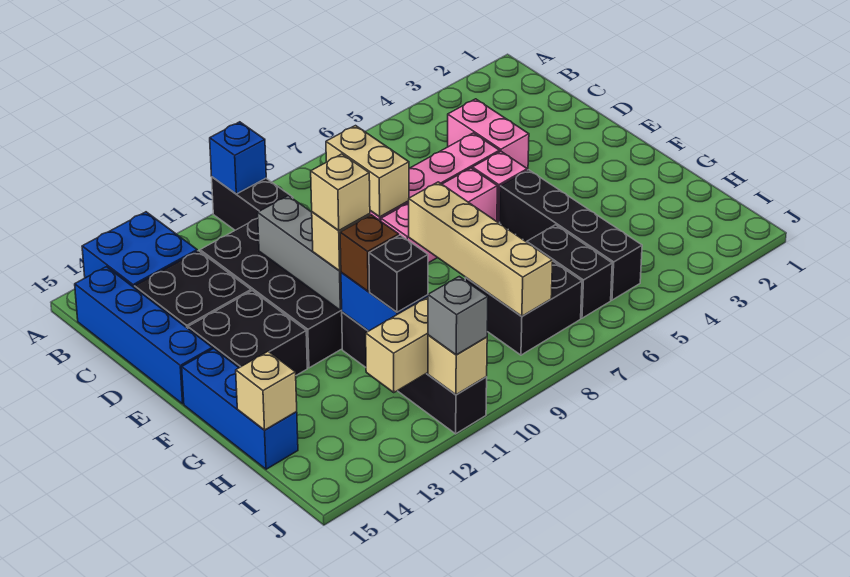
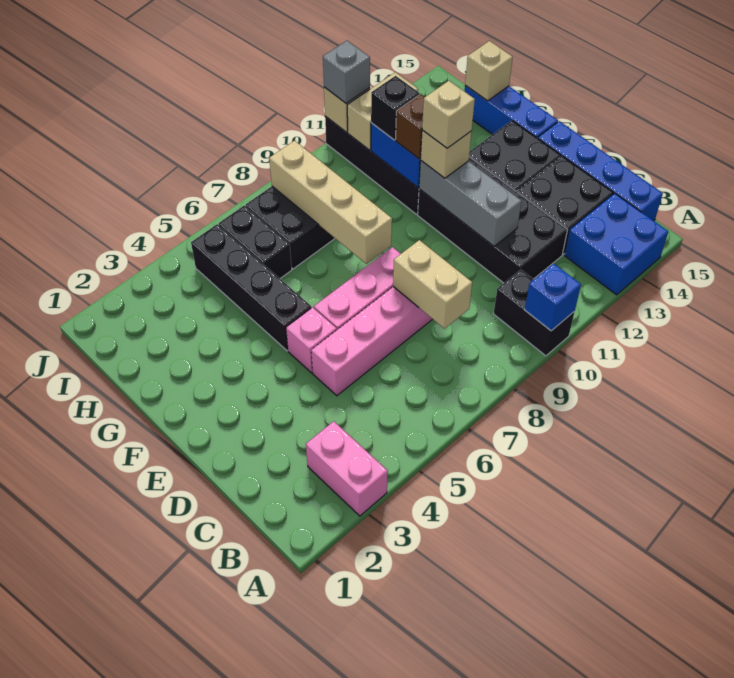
pink brick C4:D4 level 1 -> pink brick A3:B3 level 1

